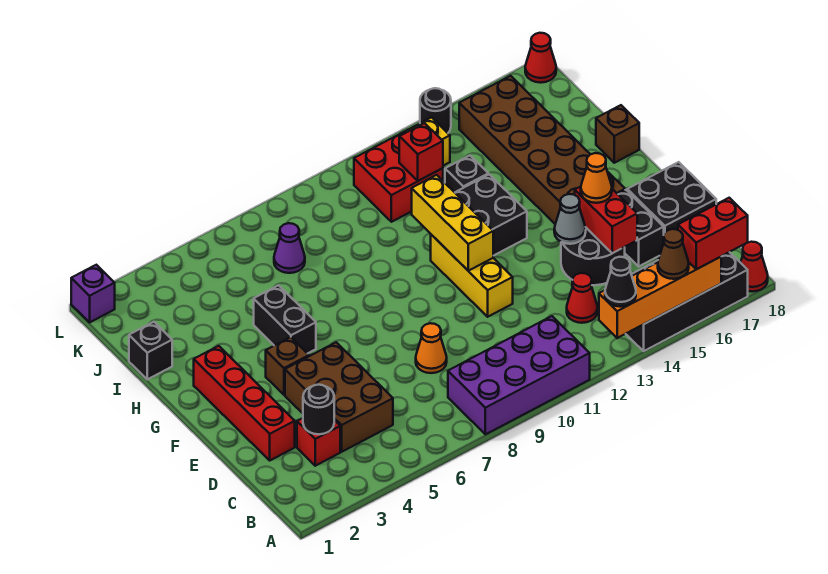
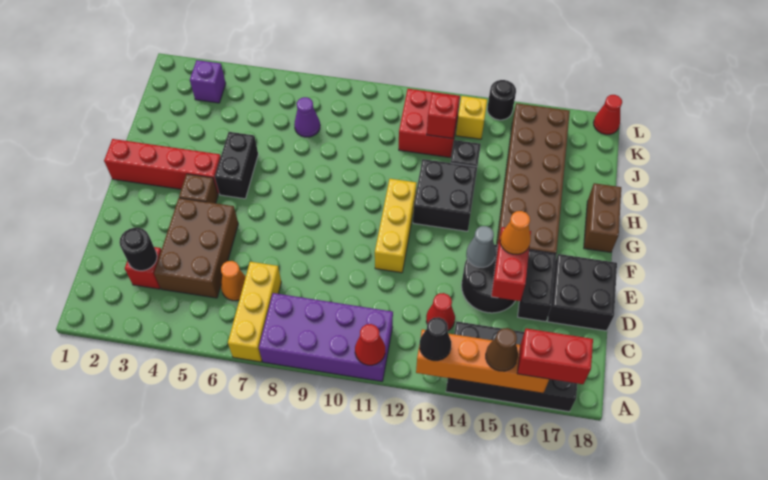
red cone A18 level 1 -> red cone A11 level 2
red brick D2:G2 level 1 -> red brick G1:G4 level 1
orange cone D8 level 1 -> orange cone C6 level 1
yellow brick F11:H11 level 2 -> yellow brick A7:C7 level 1
brown brick H18 level 1 -> brown brick G18:H18 level 1
black brick I1 level 1 -> none
purple brick L1 level 1 -> purple brick K3 level 1

